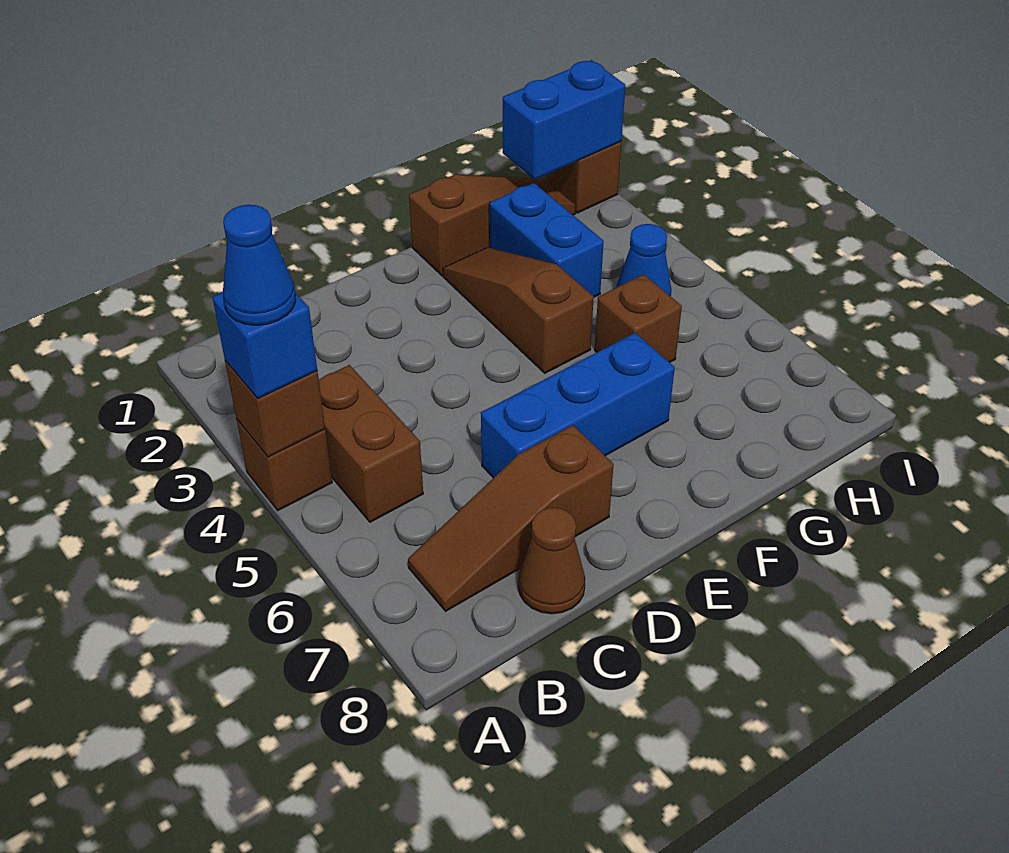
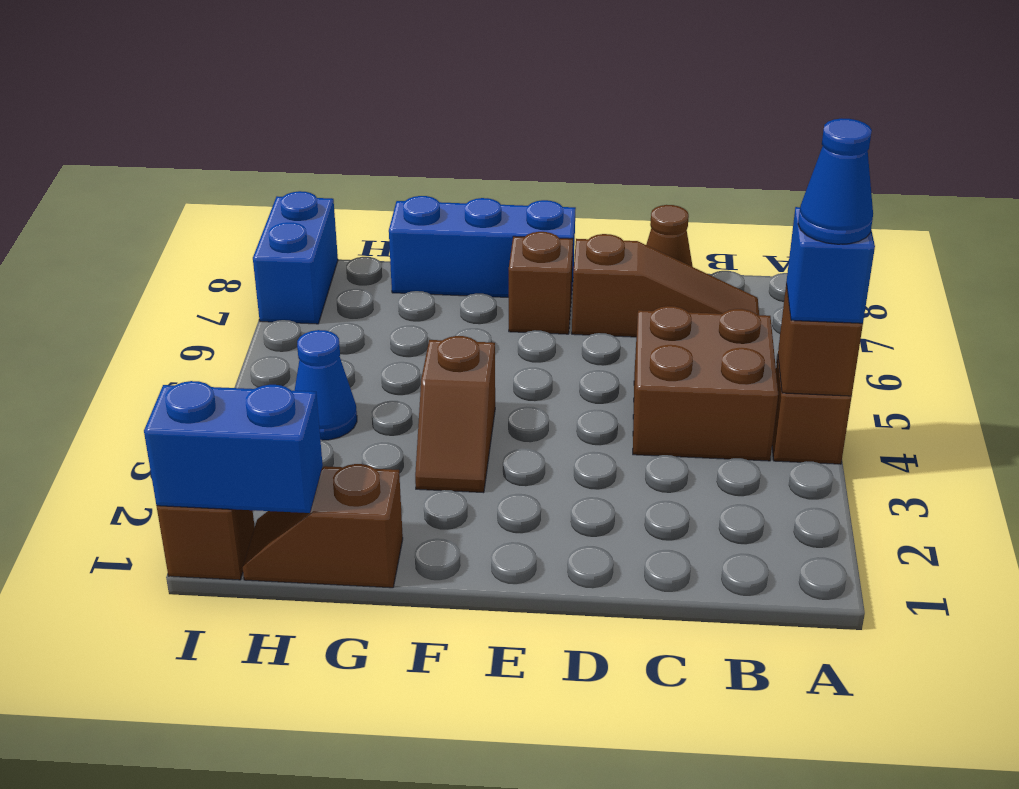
brown brick B4:B5 level 1 -> brown brick B4:C5 level 1
blue brick D6:F6 level 1 -> blue brick E8:G8 level 1
brown slope F1:H1 level 1 top F -> brown slope G1:H1 level 1 top G
brown slope F2:F4 level 1 top 4 -> brown slope F3:F4 level 1 top 4
blue brick G2:G3 level 1 -> blue brick I7:I8 level 1
brown brick G5 level 1 -> brown brick E7 level 1

